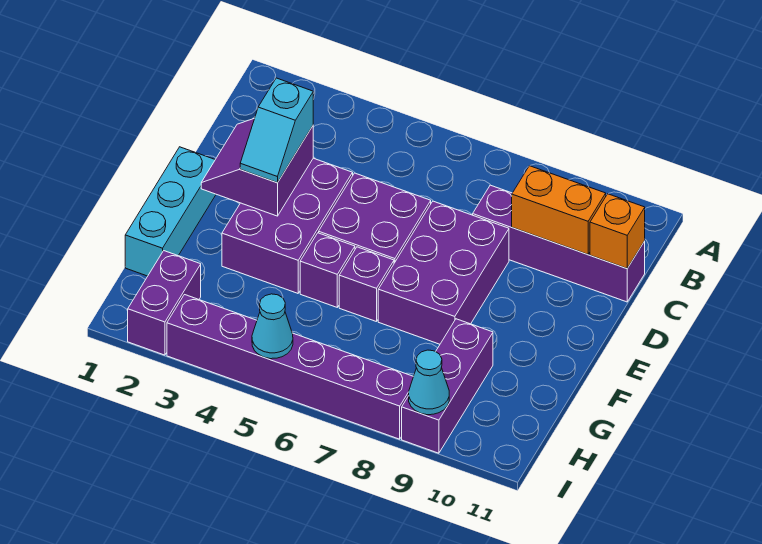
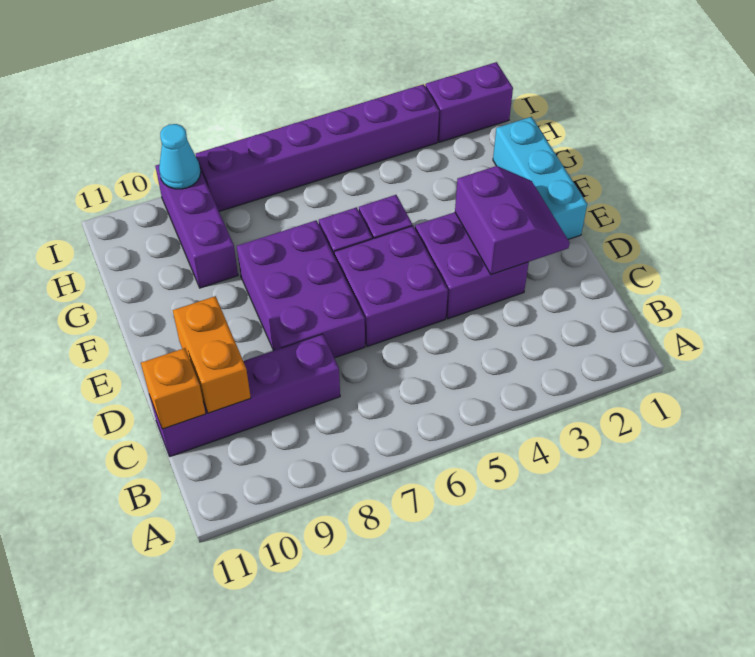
orange brick C9:C10 level 2 -> orange brick C10:D10 level 2
purple brick D3:F4 level 1 -> purple brick D3:E4 level 1
cyan slope D3:E3 level 3 top D -> none
purple brick H2:I2 level 1 -> purple brick I1:I2 level 1
cyan cone I5 level 2 -> none

